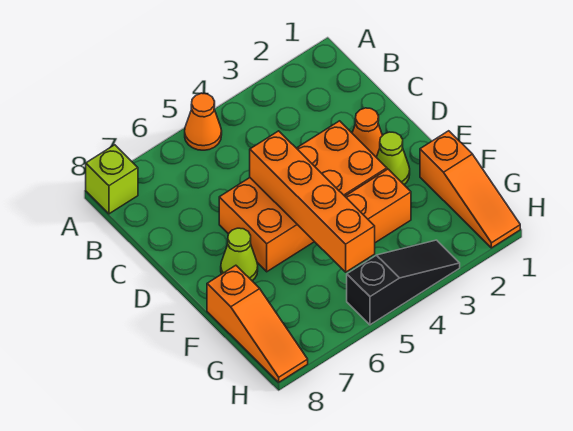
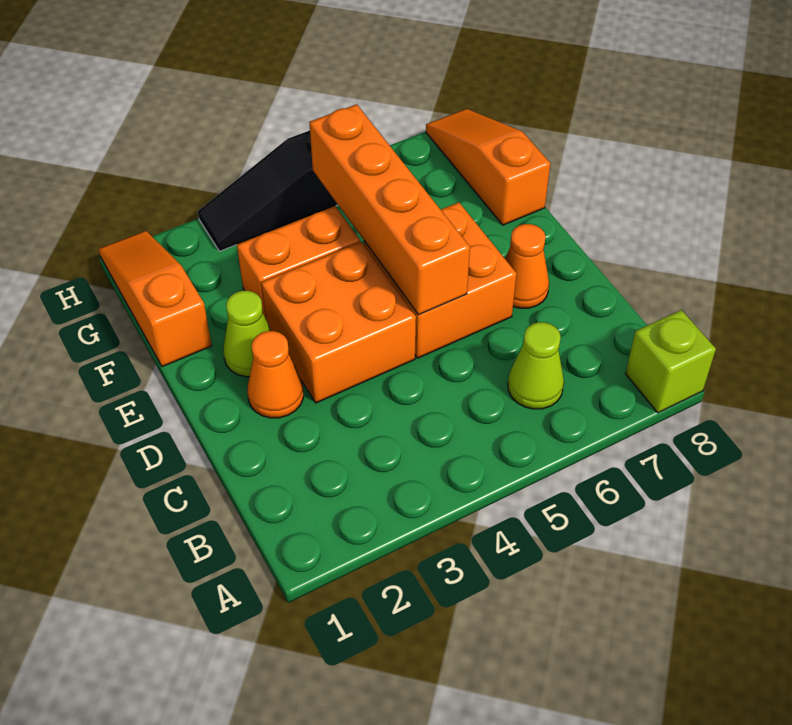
orange cone A5 level 1 -> orange cone D7 level 1
lime cone E7 level 1 -> lime cone B6 level 1

